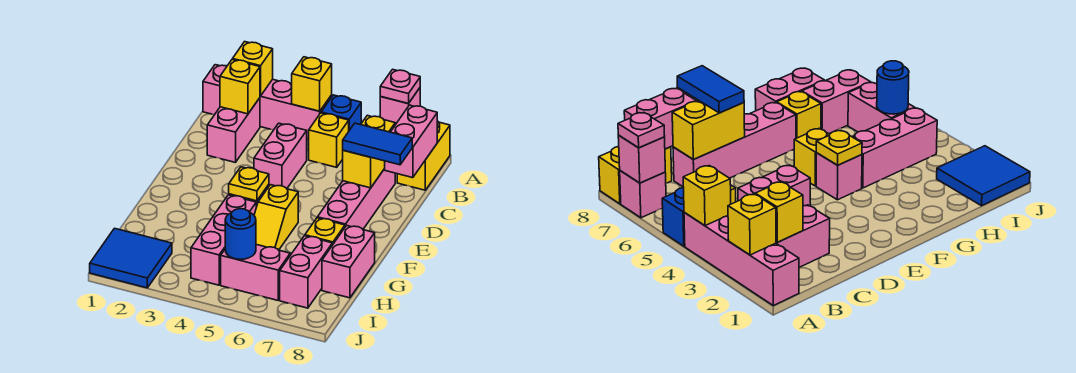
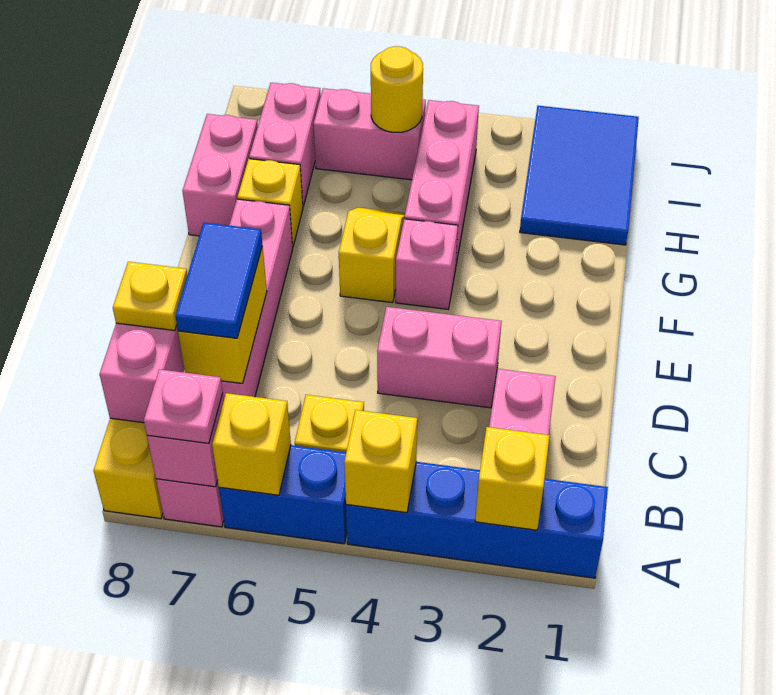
pink brick A1:A4 level 1 -> blue brick A1:A4 level 1
blue brick A5 level 1 -> blue brick A5:A6 level 1
yellow brick B2 level 2 -> yellow brick A6 level 2
pink brick C4:D4 level 1 -> pink brick D3:D4 level 1
blue tile D7:D8 level 3 -> blue tile C7:D7 level 3
yellow plate F4 level 2 -> yellow plate C8 level 3
blue tile I1:J2 level 1 -> blue tile H1:J2 level 1
blue round brick I5 level 2 -> yellow round brick I5 level 2

